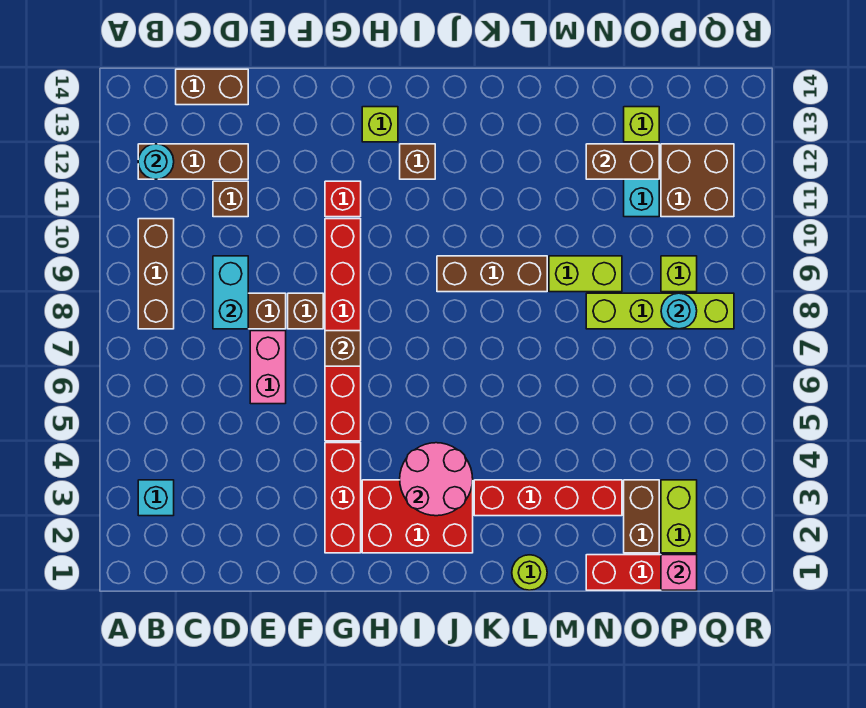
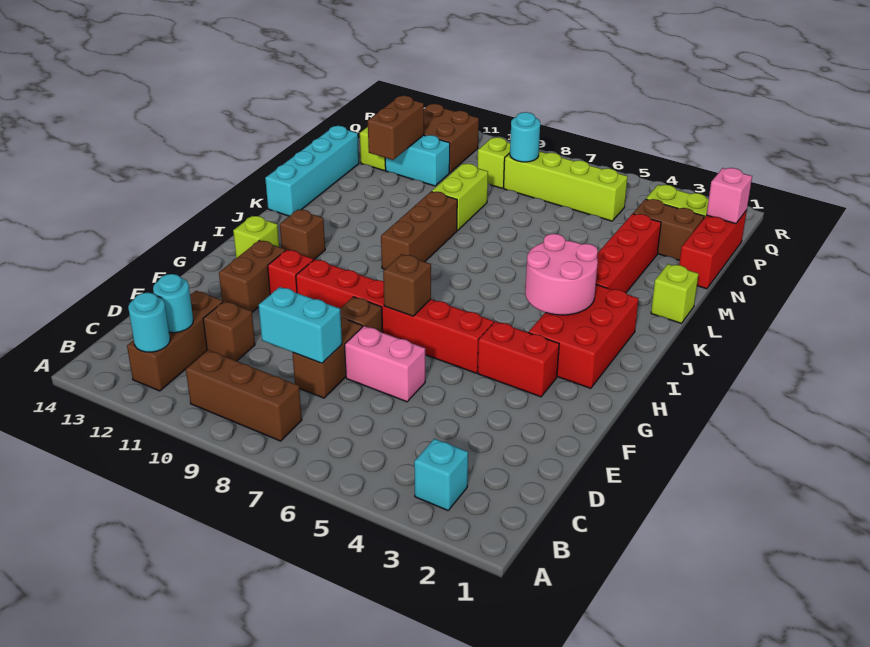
none -> cyan round brick C12 level 2
brown brick C14:D14 level 1 -> brown brick F12:G12 level 1
red brick G2:G4 level 1 -> red brick G3:G4 level 1
none -> cyan brick K14:N14 level 1
lime round brick L1 level 1 -> lime brick L1 level 1
lime brick N8:Q8 level 1 -> lime brick P5:P8 level 1

